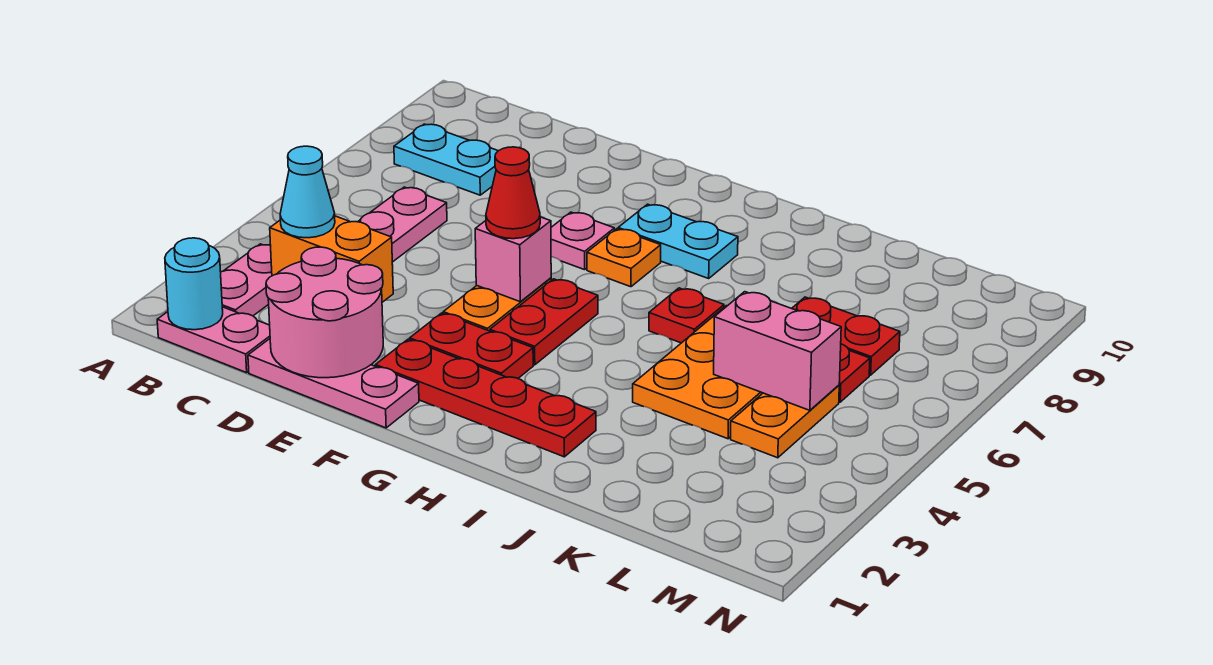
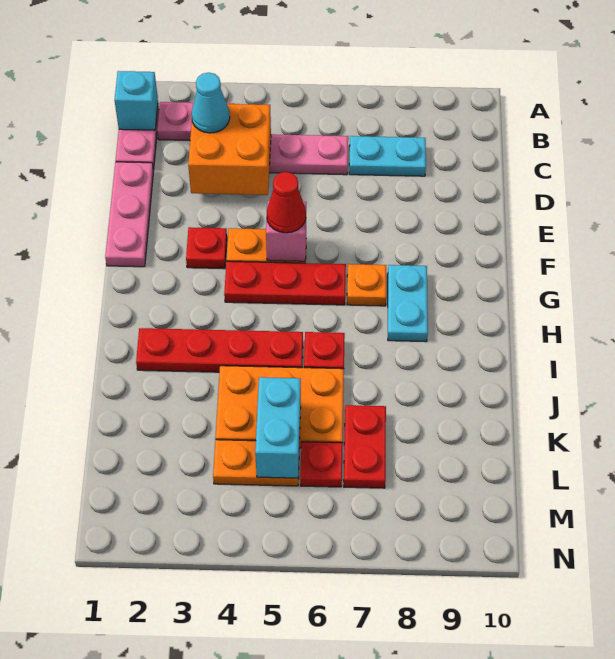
cyan round brick B1 level 2 -> cyan brick B1 level 2
cyan plate B8:C8 level 1 -> cyan plate C7:C8 level 1
orange brick C3:D3 level 2 -> orange brick C3:D4 level 2
pink round brick D1:E2 level 2 -> none
red plate F2:I2 level 1 -> red plate I2:I5 level 1
red plate F3:G3 level 1 -> red plate F3 level 1
pink plate F7 level 1 -> none
red plate G4:G5 level 1 -> red plate G4:G6 level 1
pink brick K5:L5 level 2 -> cyan brick K5:L5 level 2

